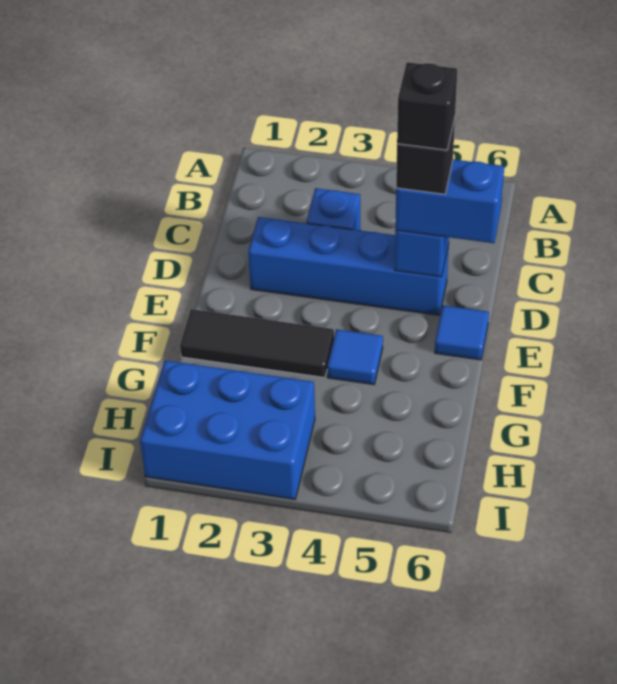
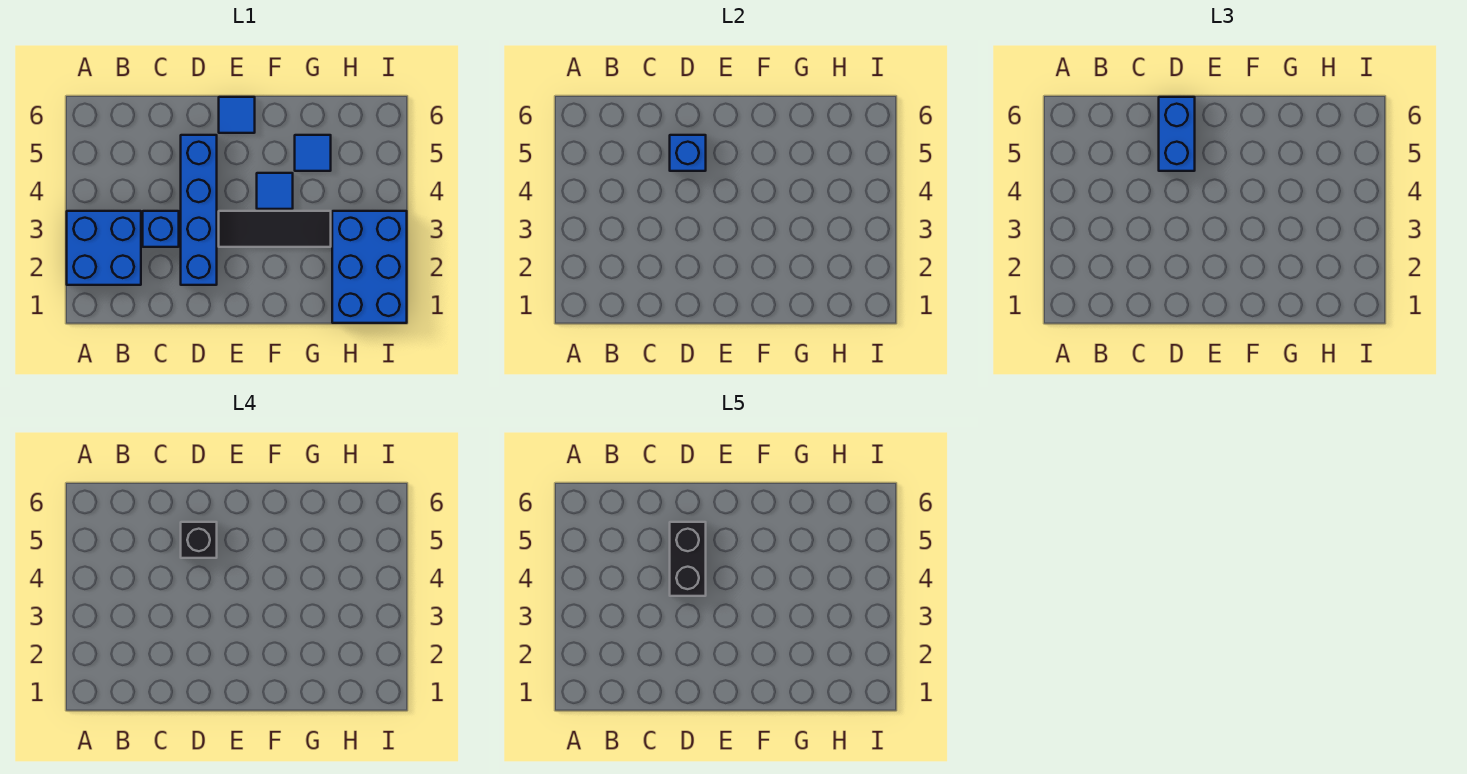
none -> blue brick A2:B3 level 1
black brick D5 level 5 -> black brick D4:D5 level 5
black tile F1:F3 level 1 -> black tile E3:G3 level 1
none -> blue tile G5 level 1

